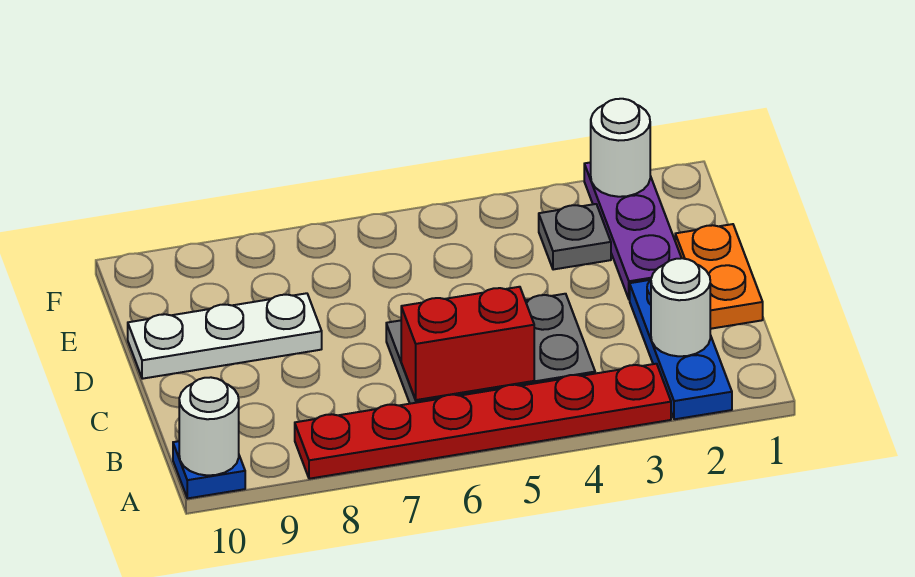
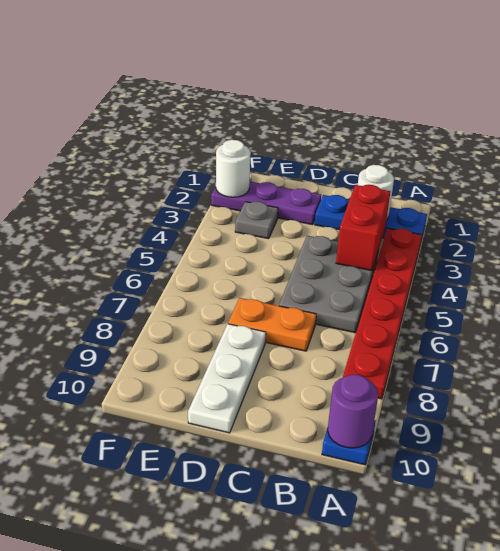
white round brick A10 level 2 -> purple round brick A10 level 2
red brick B5:B6 level 2 -> red brick B3:B4 level 2
orange plate C1:D1 level 1 -> orange plate C7:D7 level 1

